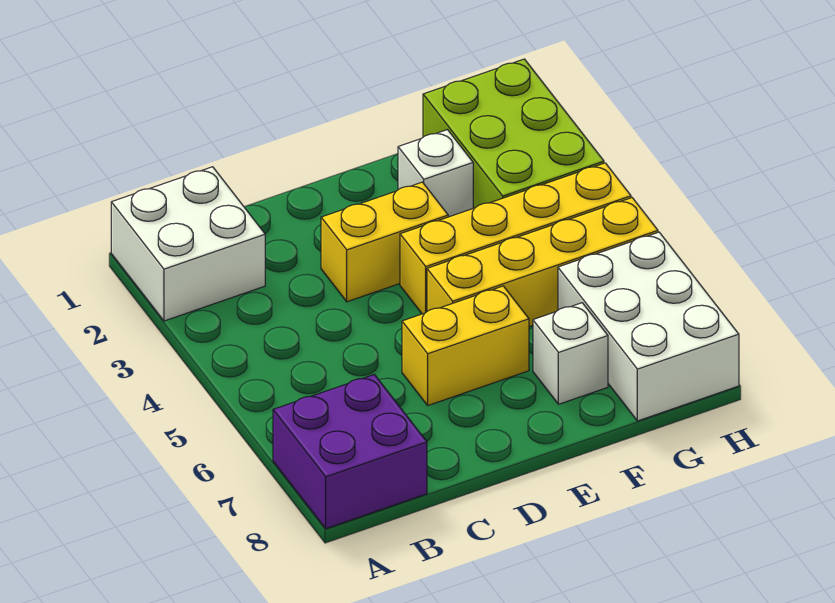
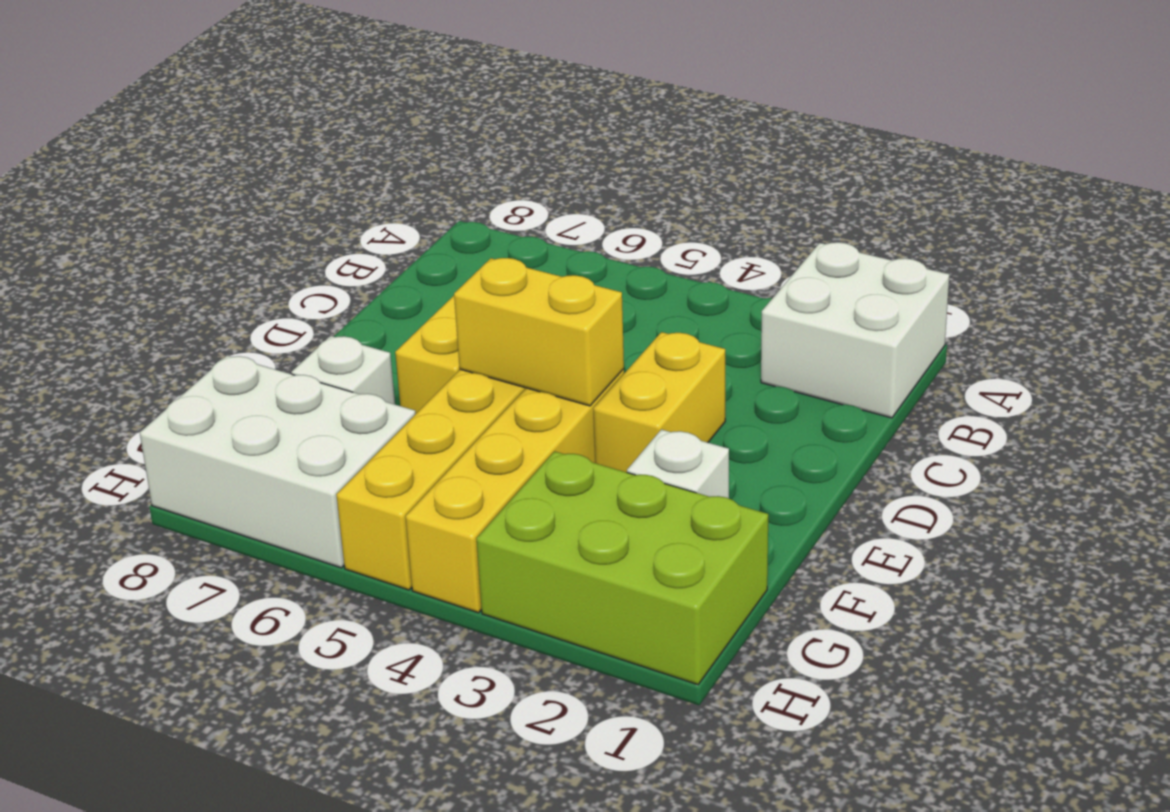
purple brick A7:B8 level 1 -> none
none -> yellow brick E4:E5 level 2

